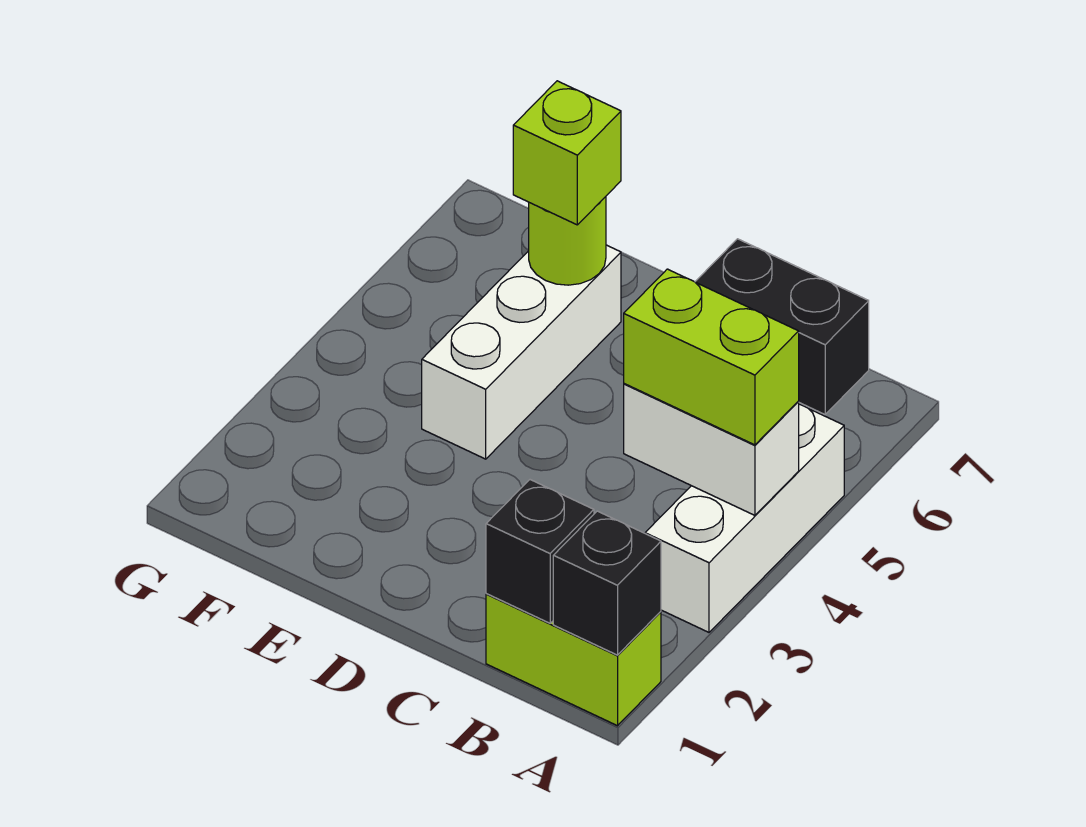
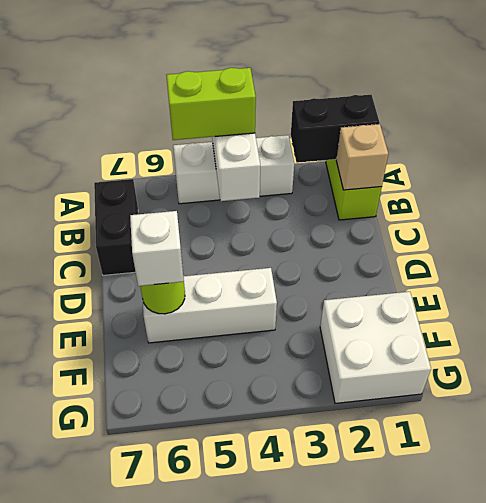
black brick A1 level 2 -> black brick A1:A2 level 2
lime brick A4:B4 level 3 -> lime brick A4:A5 level 3
black brick B1 level 2 -> tan brick B1 level 2
lime brick E6 level 3 -> white brick E6 level 3
none -> white brick F1:G2 level 1

